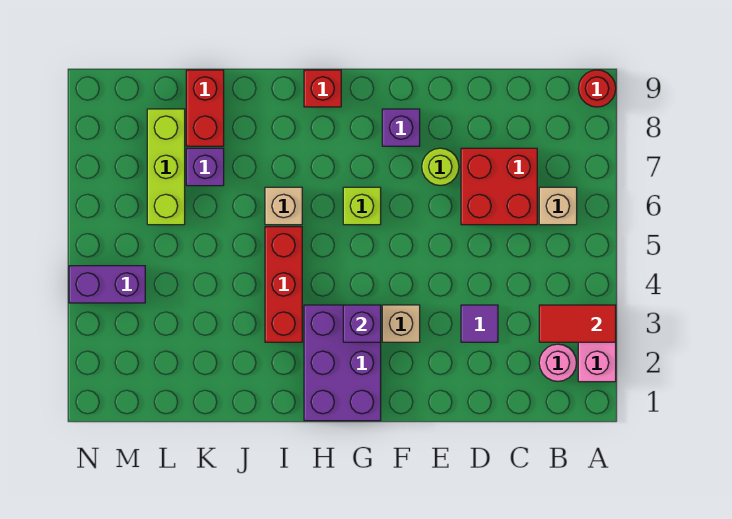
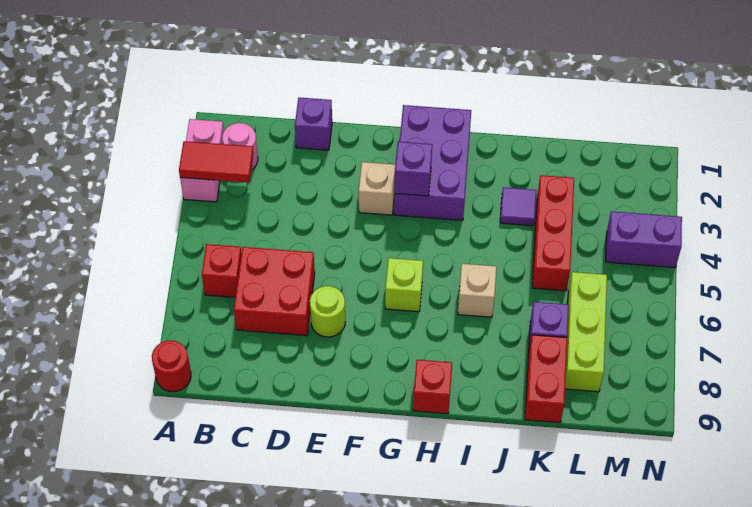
tan brick B6 level 1 -> red brick B6 level 1
purple tile D3 level 1 -> purple tile J3 level 1
purple brick F8 level 1 -> purple brick D1 level 1
red brick I3:I5 level 1 -> red brick K3:K5 level 1

